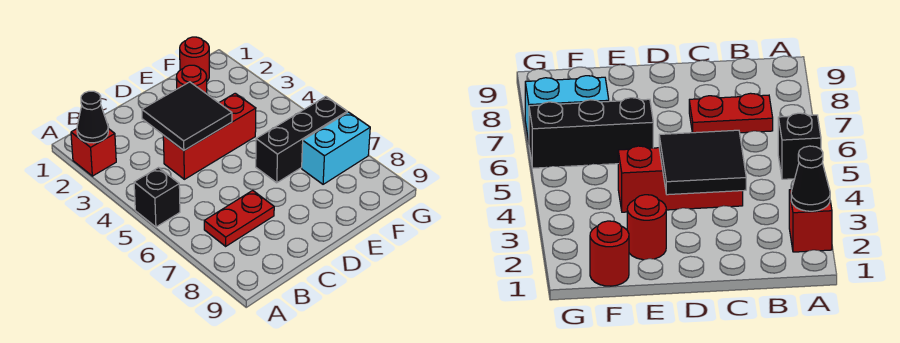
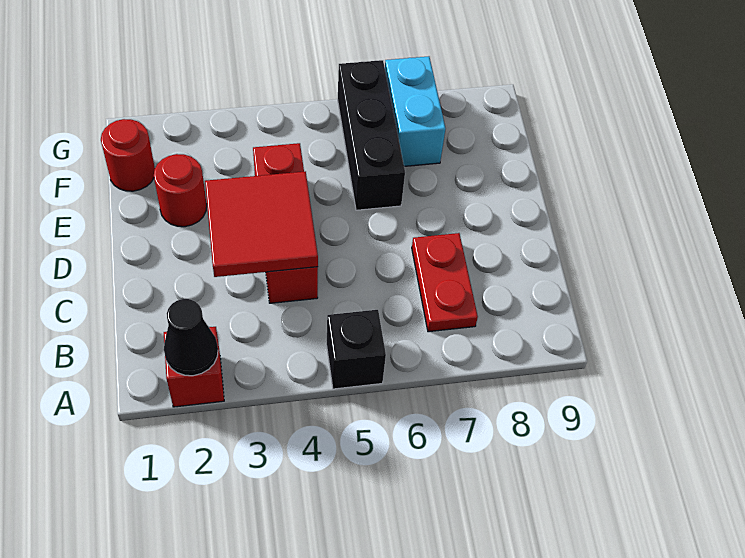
black tile C3:D4 level 2 -> red tile C3:D4 level 2

